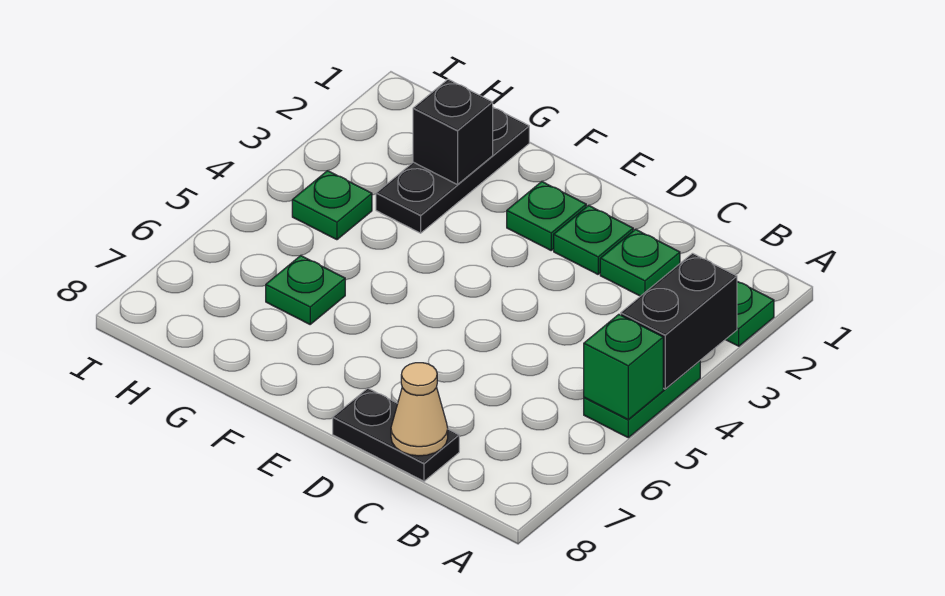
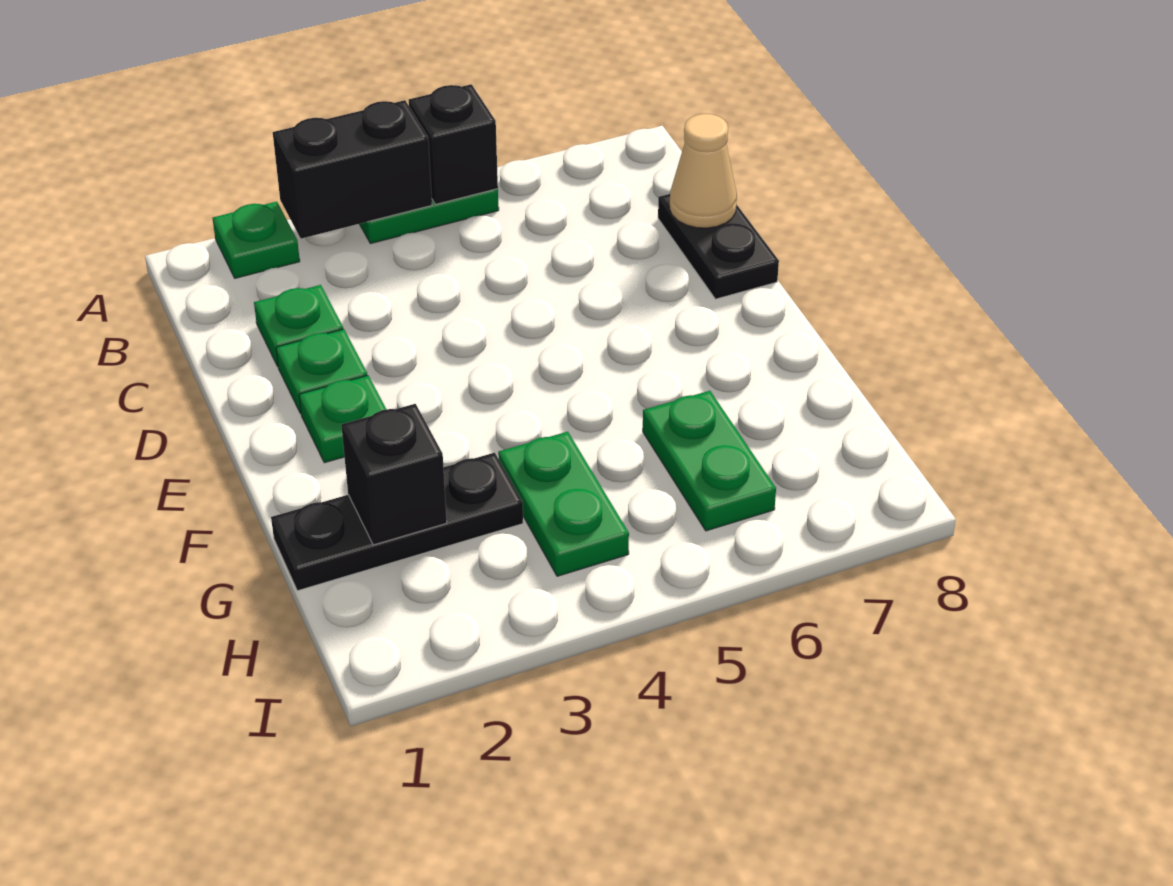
green brick A5 level 2 -> black brick A5 level 2
green plate G6 level 1 -> green plate G6:H6 level 1
green plate H4 level 1 -> green plate G4:H4 level 1

